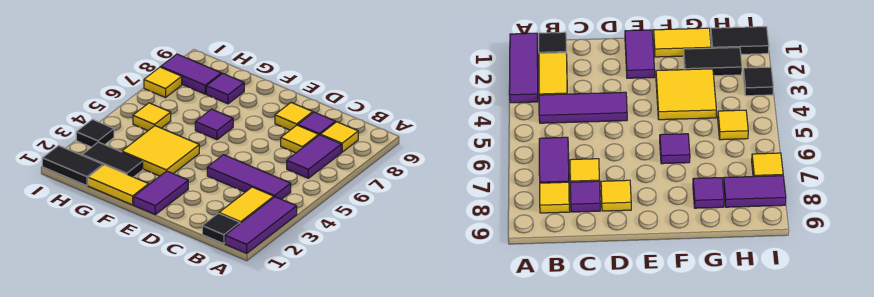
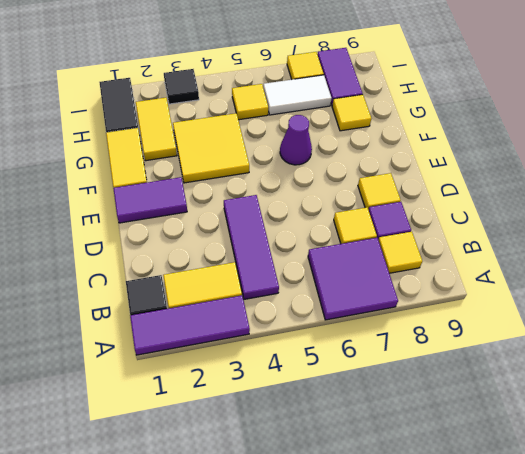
purple tile B6:B7 level 1 -> purple tile A6:B7 level 1
purple tile F6 level 1 -> purple cone F6 level 1
black tile G2:H2 level 1 -> yellow tile G2:H2 level 1
purple tile G8 level 1 -> yellow tile G8 level 1
none -> white tile H6:H7 level 1

